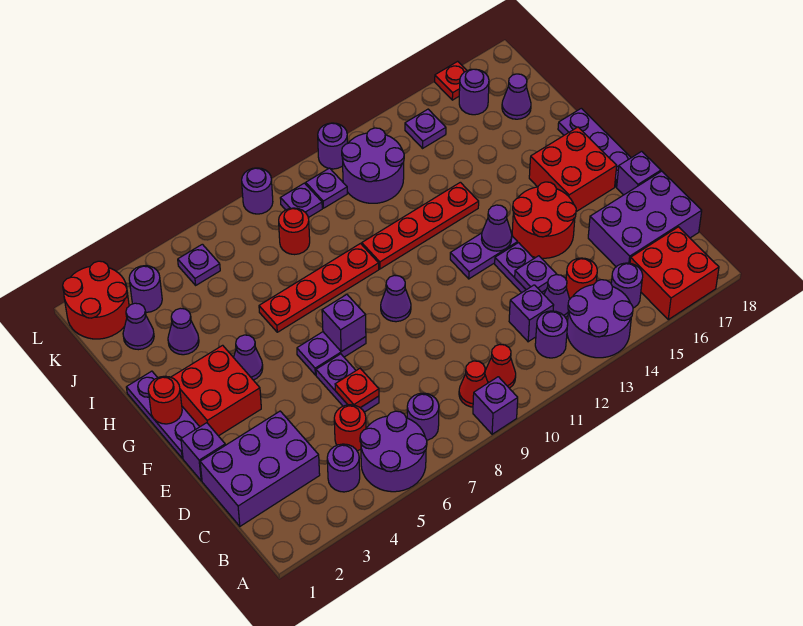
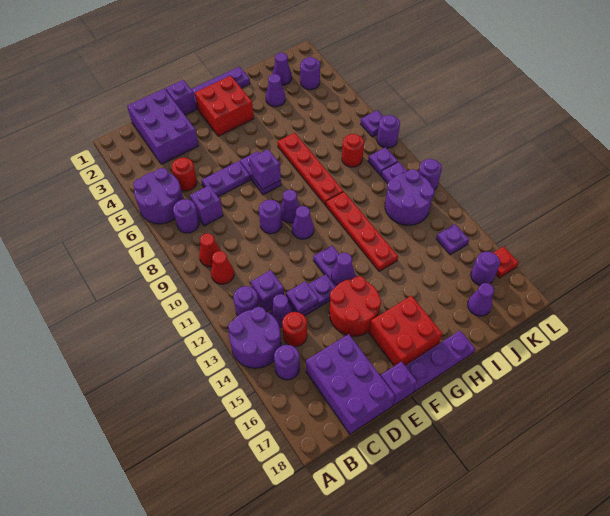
purple brick A9 level 1 -> purple brick C7 level 1
red brick A16:B17 level 1 -> none
purple round brick B4 level 1 -> purple round brick E9 level 1
red plate D6 level 2 -> none
red round brick G1 level 2 -> none
purple cone G4 level 1 -> purple cone F10 level 1
red round brick K1:L2 level 1 -> none
purple plate K5 level 1 -> purple plate L7 level 1

